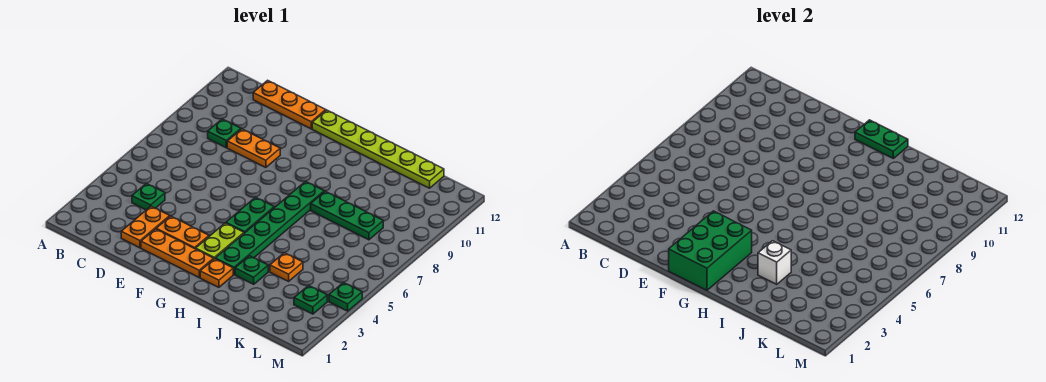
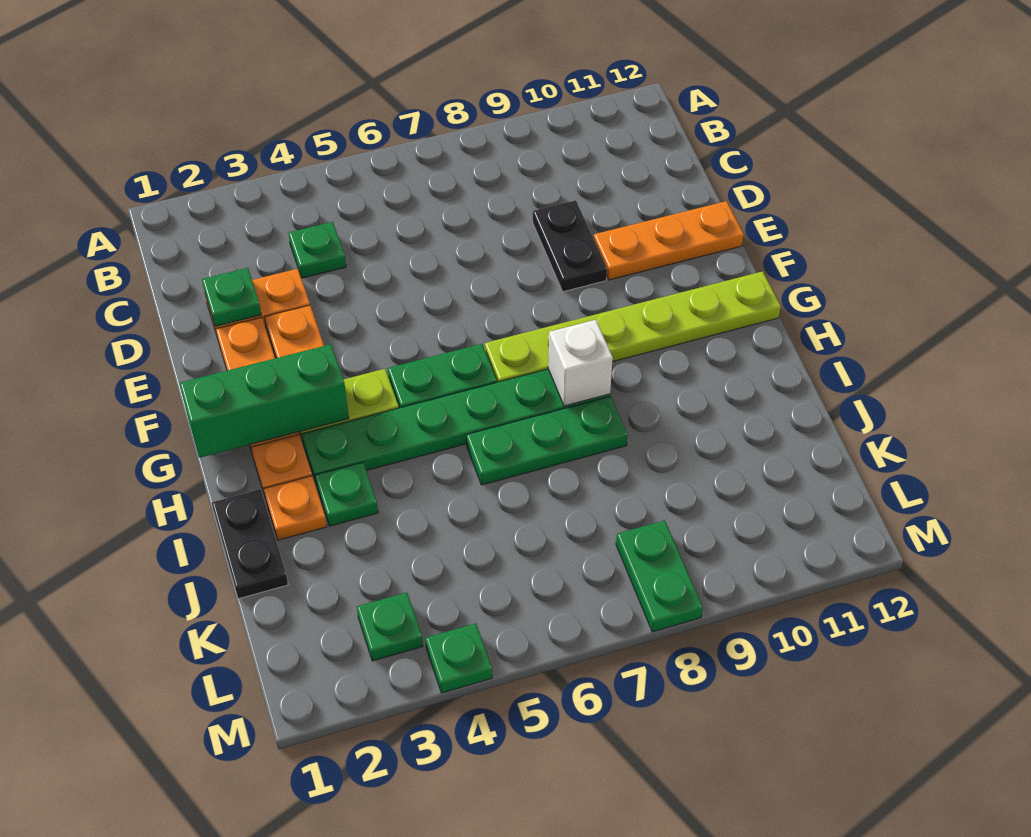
green plate C9 level 1 -> green plate D2 level 2
orange plate C12:E12 level 1 -> orange plate E10:E12 level 1
orange plate D9:E9 level 1 -> black plate D9:E9 level 1
green brick F1:G3 level 2 -> green brick G1:G3 level 2
lime plate F12:K12 level 1 -> lime plate G7:G12 level 1
green plate G12:H12 level 2 -> green plate L8:M8 level 1
none -> black plate I1:J1 level 1
white brick I3 level 2 -> white brick H8 level 2
green plate I8:K8 level 1 -> green plate I6:I8 level 1
orange plate J4 level 1 -> orange plate I2 level 1

